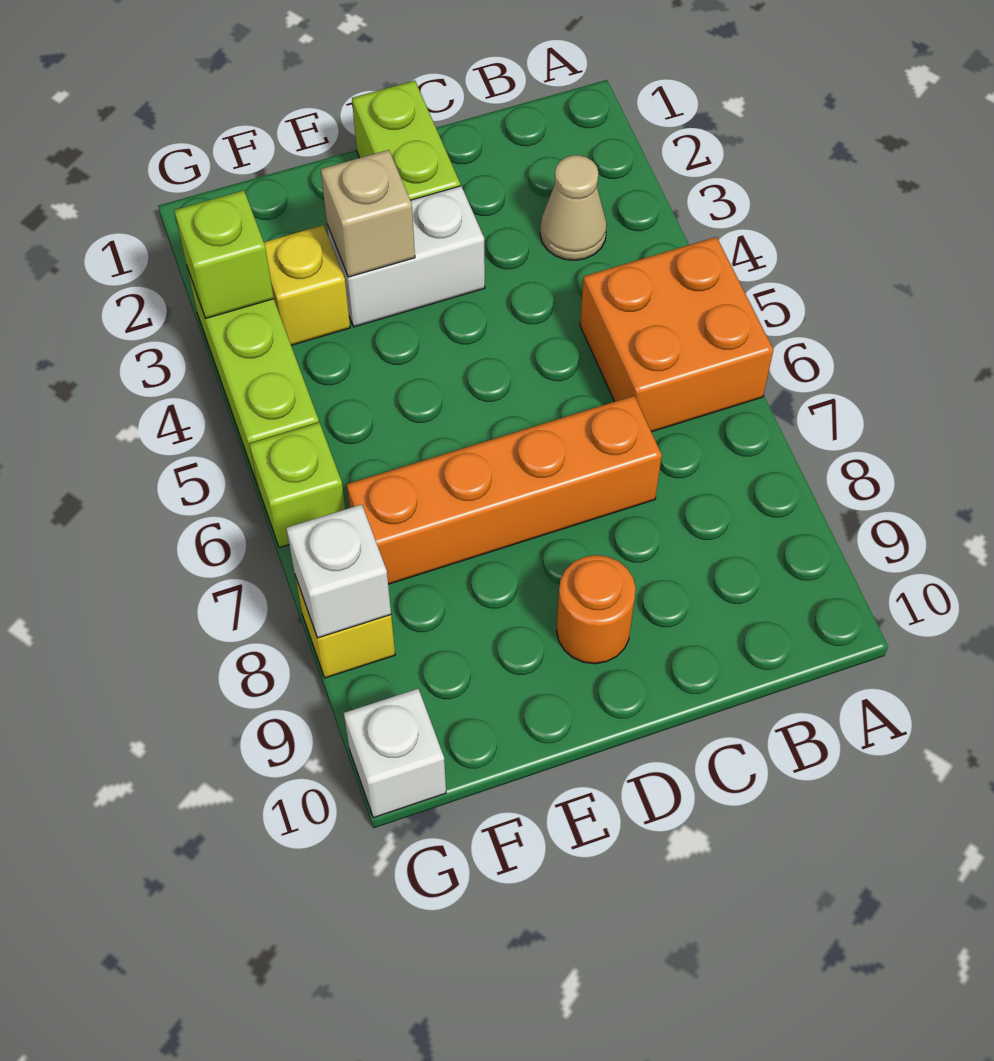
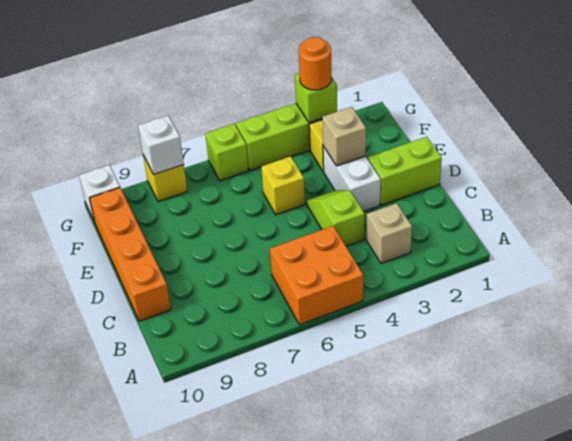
tan cone B3 level 1 -> tan brick B3 level 1
none -> lime slope C4:D4 level 1 top C
orange brick C7:F7 level 1 -> orange brick C10:F10 level 1
orange round brick D9 level 1 -> orange round brick G3 level 3
none -> yellow brick E5 level 1

